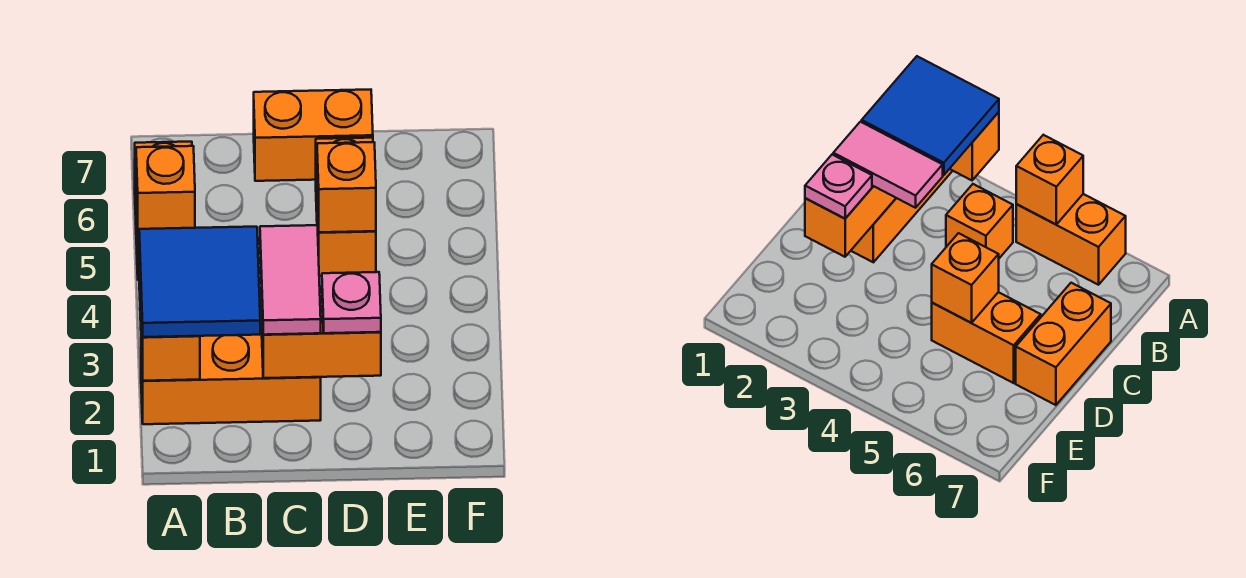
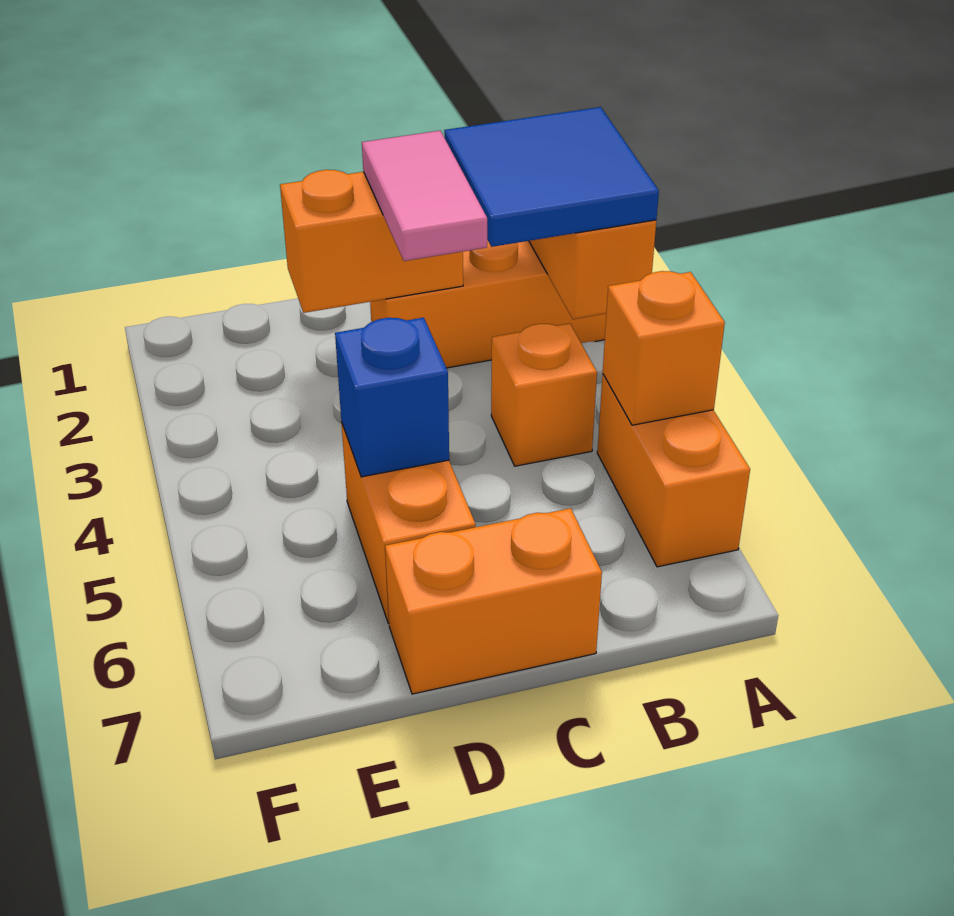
pink plate D2 level 3 -> none
orange brick D5 level 2 -> blue brick D5 level 2

